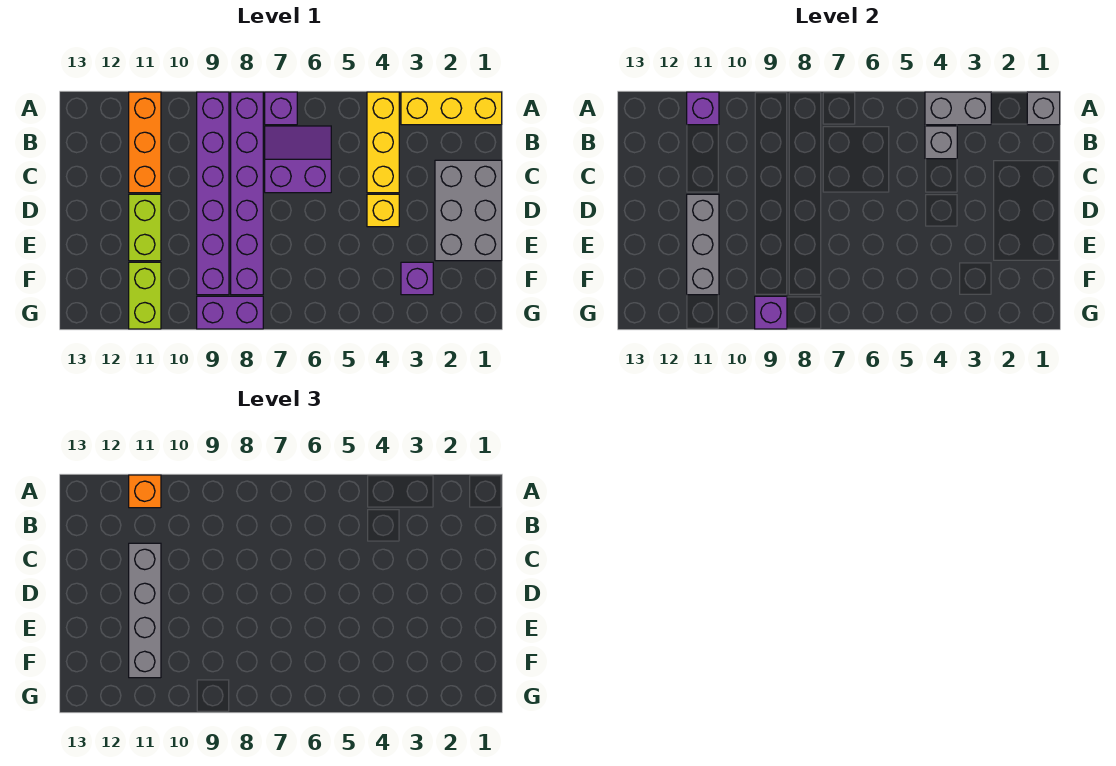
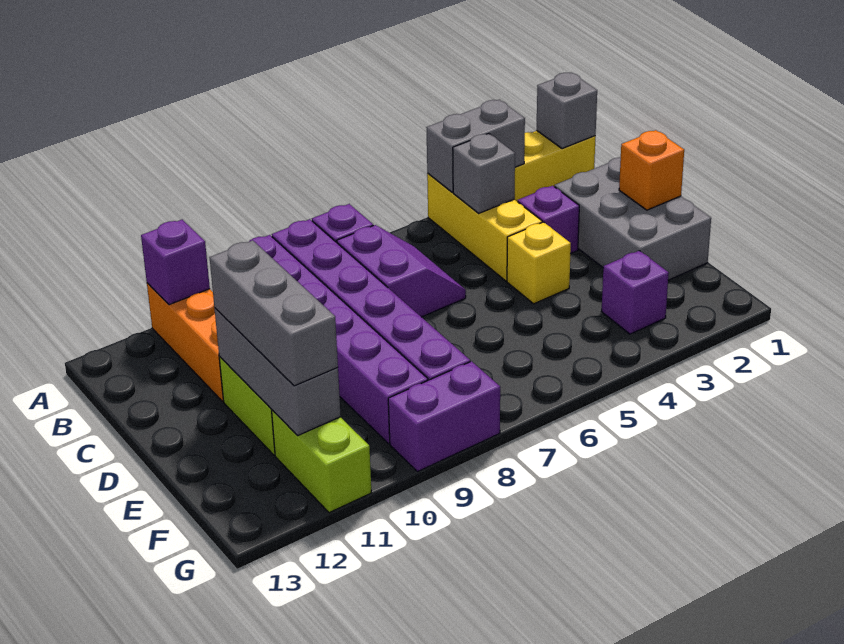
orange brick A11 level 3 -> orange brick D1 level 2
purple slope B6:C7 level 1 top C -> purple slope B6:C7 level 1 top 7
grey brick C11:F11 level 3 -> grey brick D11:F11 level 3
purple brick G9 level 2 -> purple brick C3 level 1

